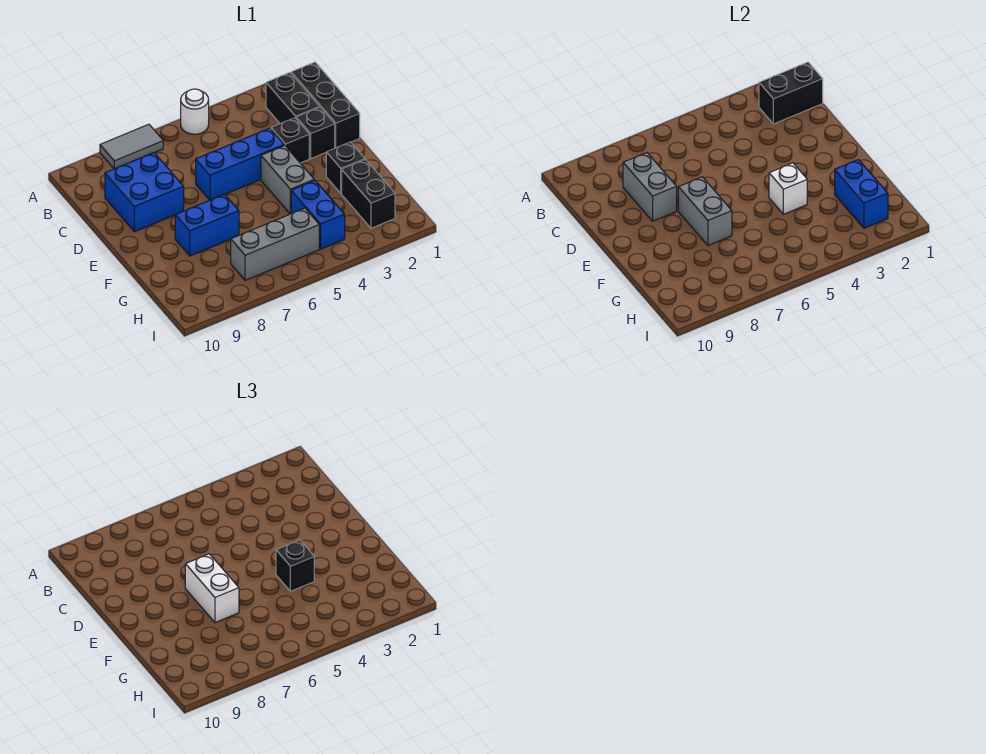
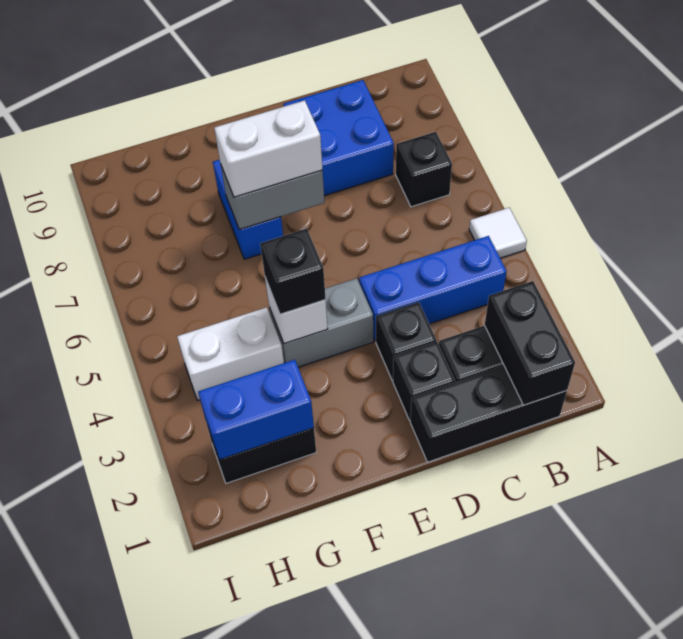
white round brick A5 level 1 -> white tile A5 level 1
grey tile A7:A8 level 1 -> none
grey brick C8:D8 level 2 -> none
blue brick D4:D6 level 1 -> blue brick B4:D4 level 1
black brick F2 level 1 -> black brick B7 level 1
blue brick G4:H4 level 1 -> white brick G4:H4 level 1
grey brick H5:H7 level 1 -> none

